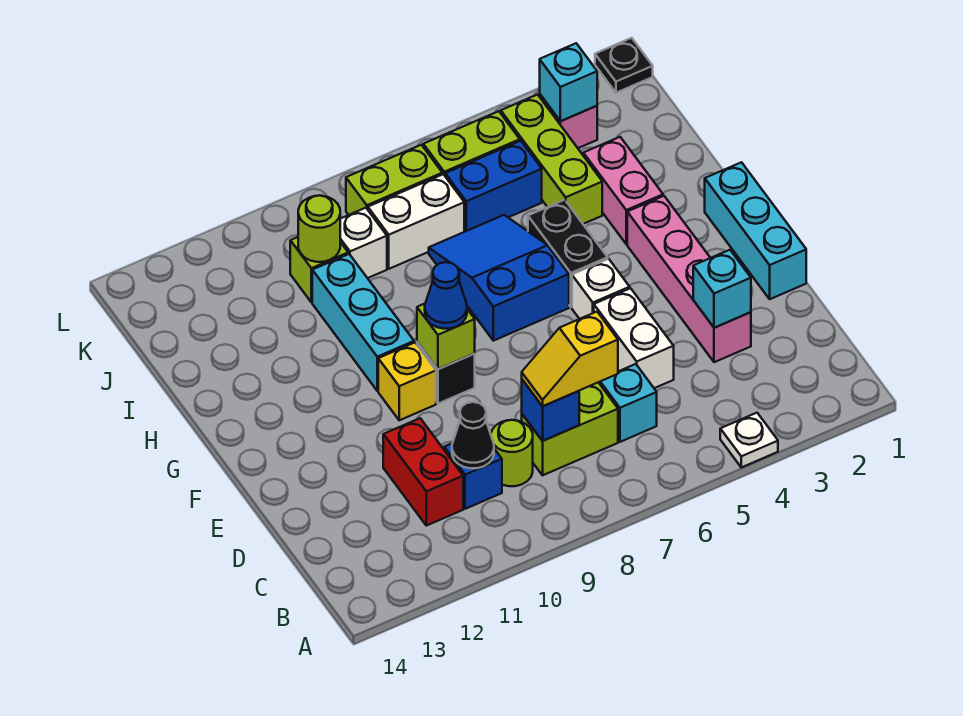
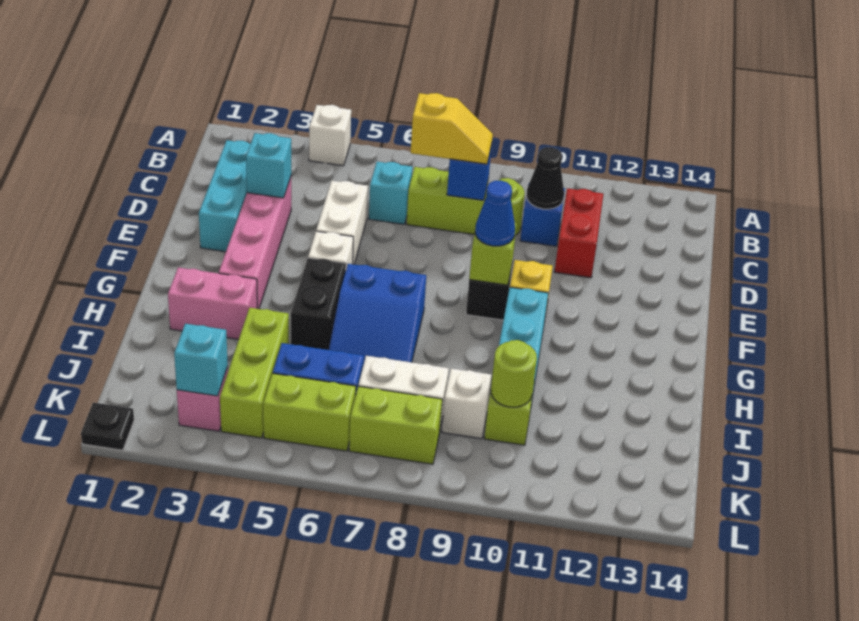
white plate A4 level 1 -> white brick A4 level 1
cyan brick E1:G1 level 1 -> cyan brick C2:E2 level 1
pink brick H3:I3 level 1 -> pink brick H2:H3 level 1

